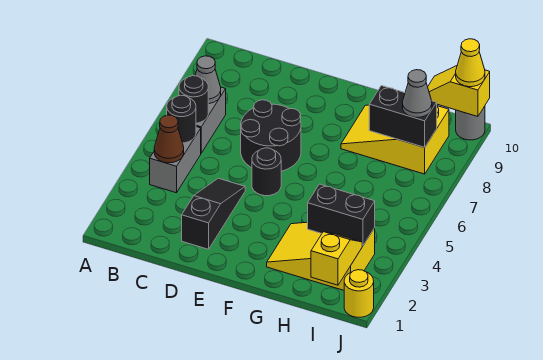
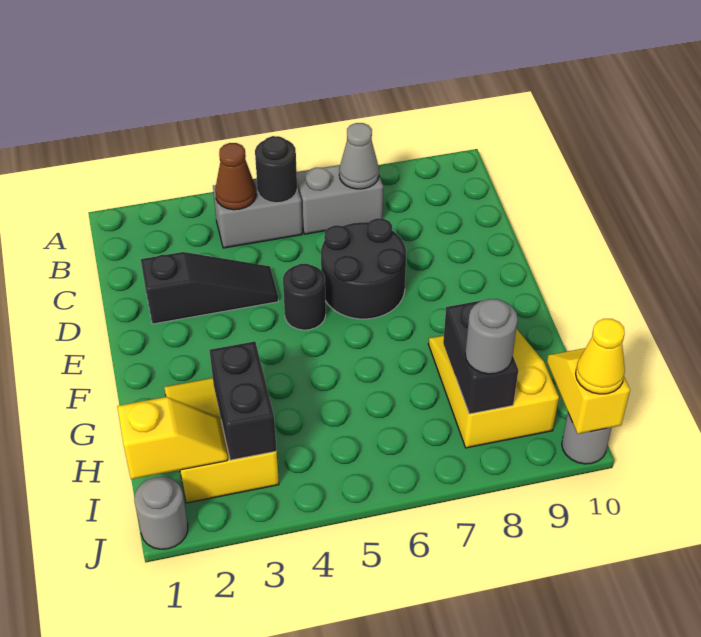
black round brick B6 level 2 -> none
grey cone I8 level 3 -> grey round brick I8 level 3
yellow round brick J1 level 1 -> grey round brick J1 level 1

